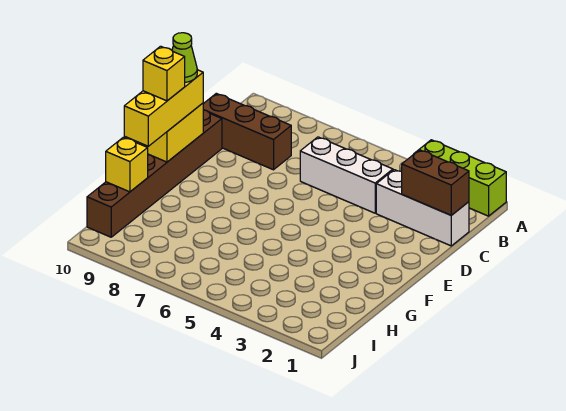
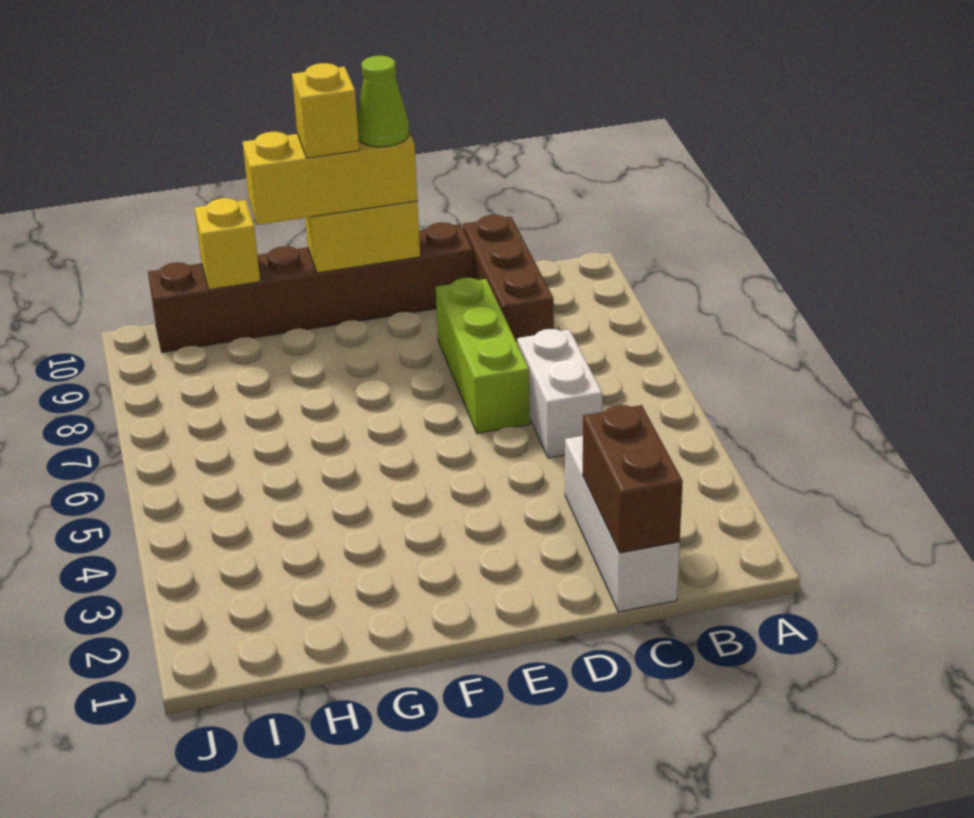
lime brick A1:A3 level 1 -> lime brick D6:D8 level 1
white brick C4:C6 level 1 -> white brick C5:C6 level 1

